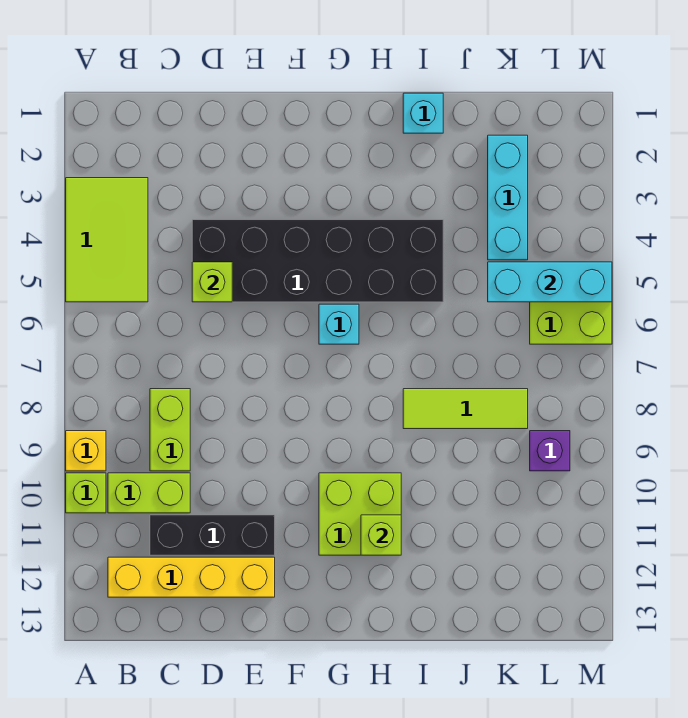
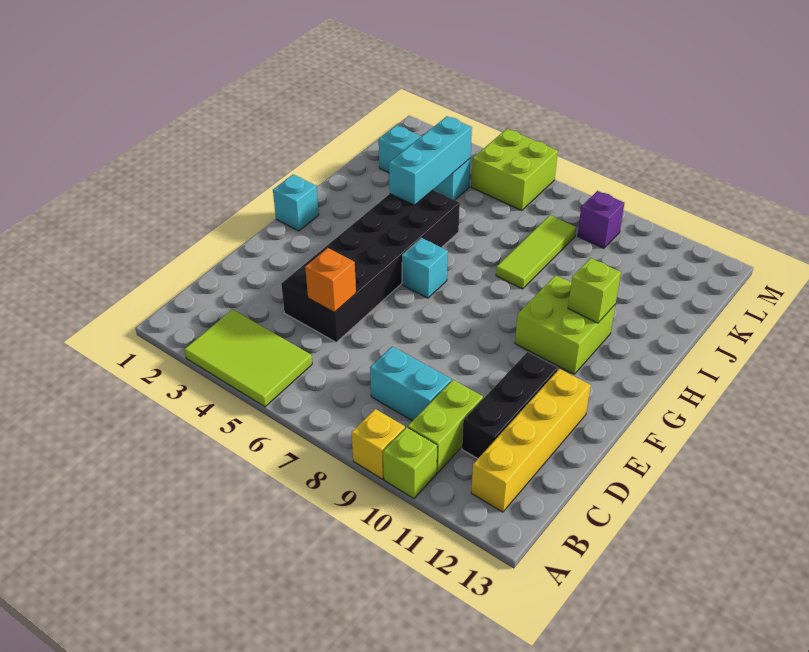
lime brick C8:C9 level 1 -> cyan brick C8:C9 level 1
lime brick D5 level 2 -> orange brick D5 level 2
cyan brick I1 level 1 -> cyan brick G1 level 1
cyan brick K5:M5 level 2 -> cyan brick I4:K4 level 2

